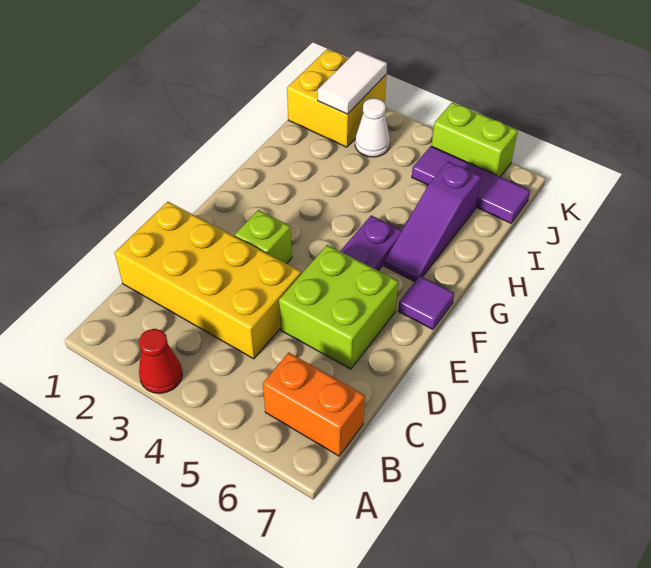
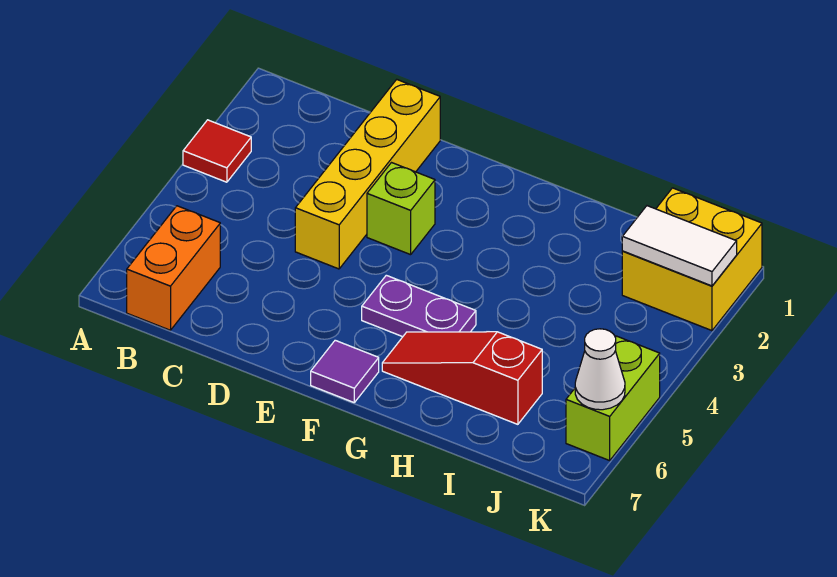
red cone A3 level 1 -> red tile A3 level 1
yellow brick C1:D4 level 1 -> yellow brick D1:D4 level 1
lime brick D5:E6 level 1 -> none
purple slope G6:I6 level 1 top I -> red slope G6:I6 level 1 top I
white cone J3 level 1 -> white cone K6 level 2
purple tile J5:J7 level 1 -> none

